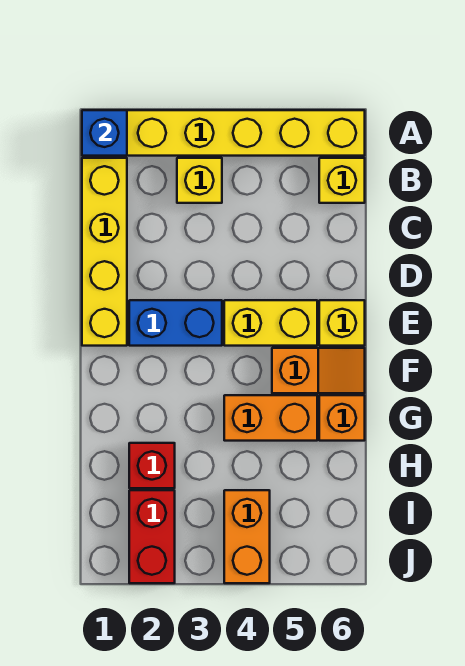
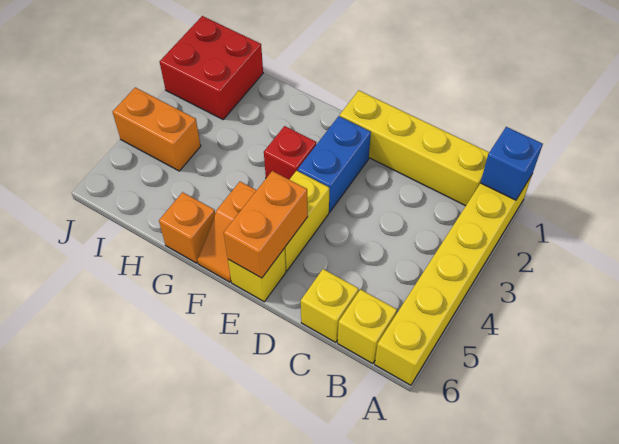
yellow brick B3 level 1 -> yellow brick C6 level 1
orange brick G4:G5 level 1 -> orange brick E5:E6 level 2
red brick H2 level 1 -> red brick F3 level 1
red brick I2:J2 level 1 -> red brick I1:J2 level 1

